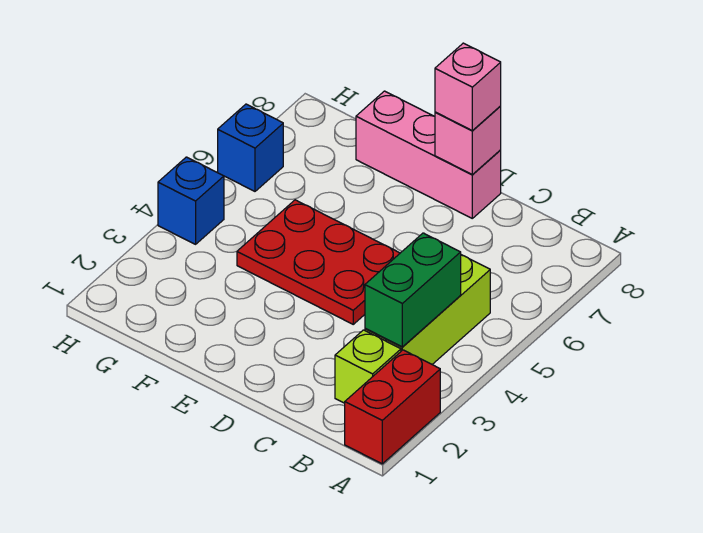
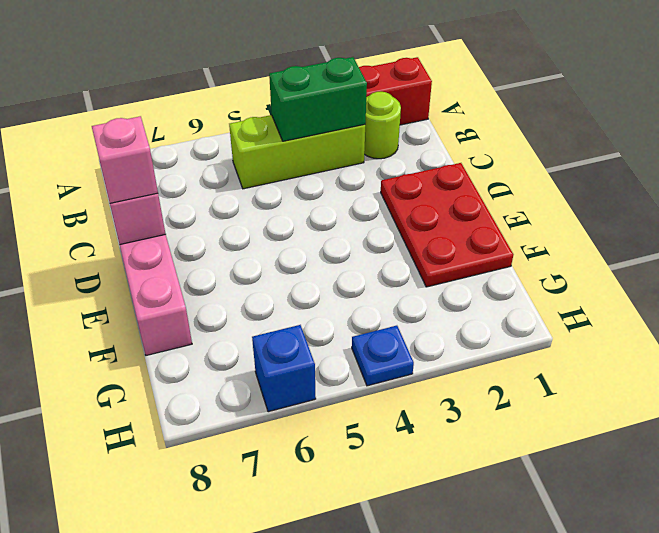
lime brick B2 level 1 -> lime round brick B2 level 1
red plate D4:F5 level 1 -> red plate D1:F2 level 1
blue brick H4 level 1 -> blue plate H4 level 1

